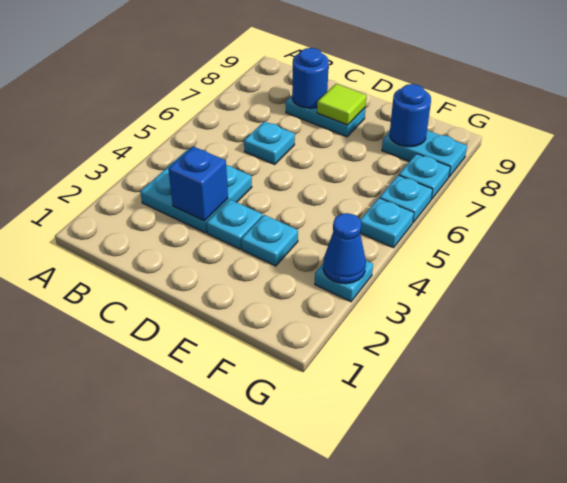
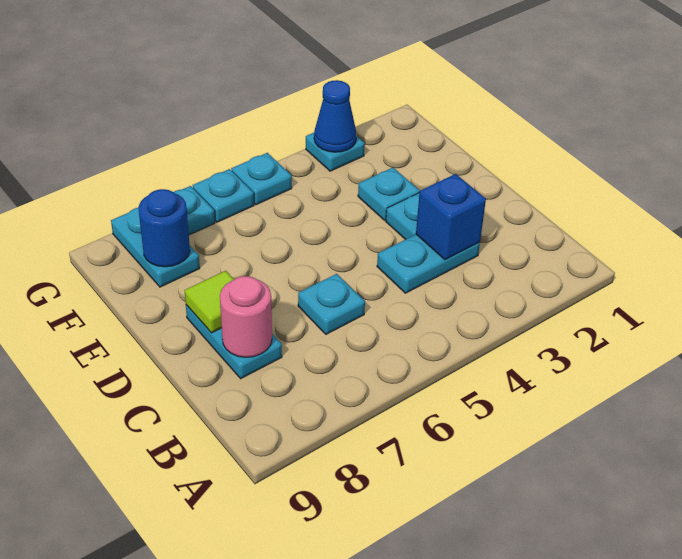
cyan plate B3:C4 level 1 -> cyan plate C3:C4 level 1
blue round brick C8 level 2 -> pink round brick C8 level 2

